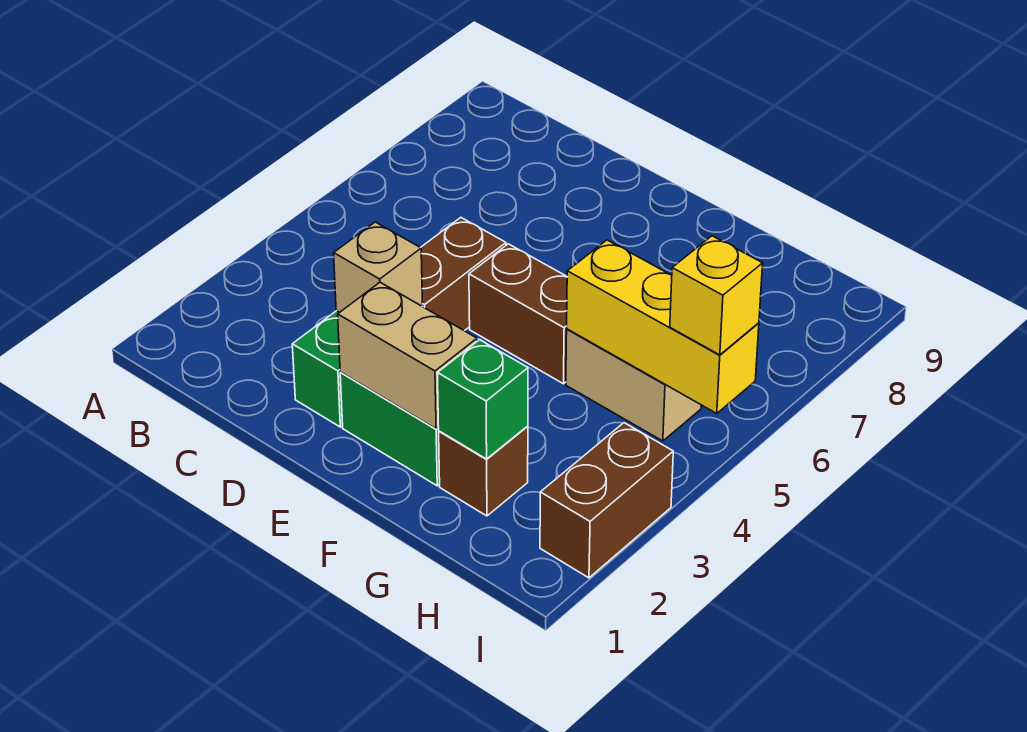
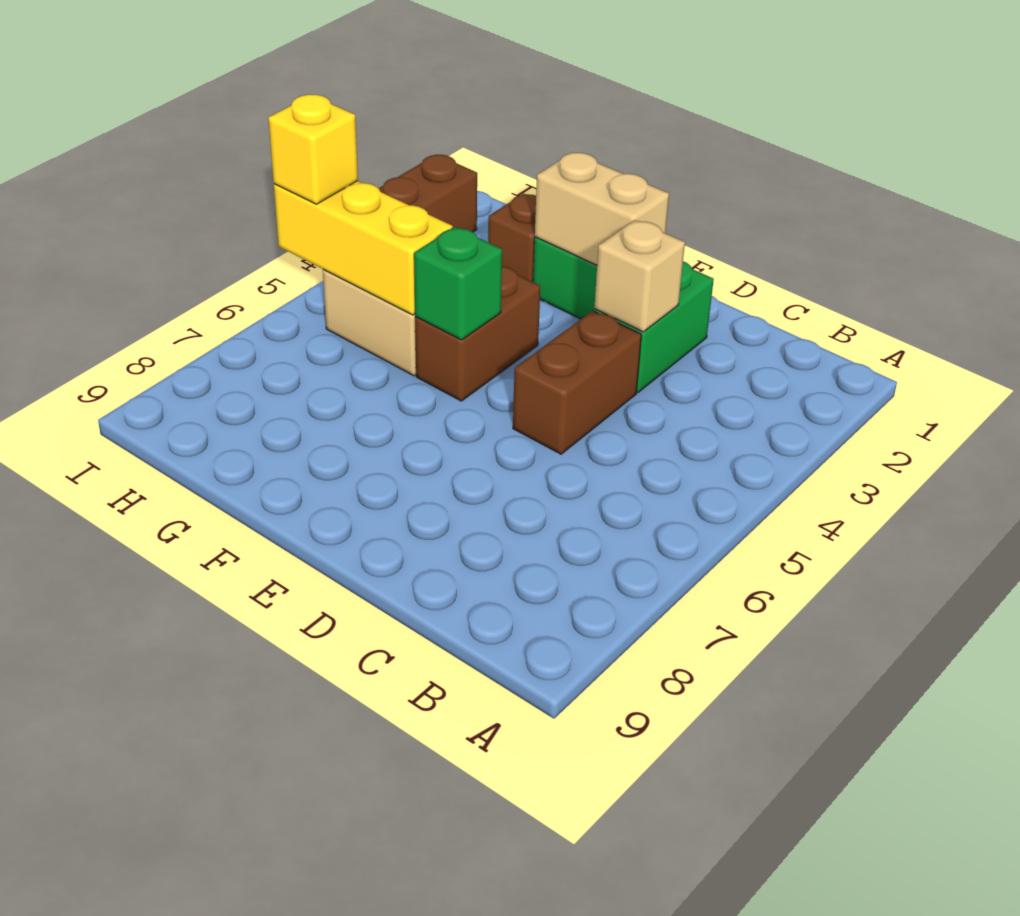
brown brick E5:F5 level 1 -> brown brick F4:F5 level 1
green brick G2 level 2 -> green brick F5 level 2

